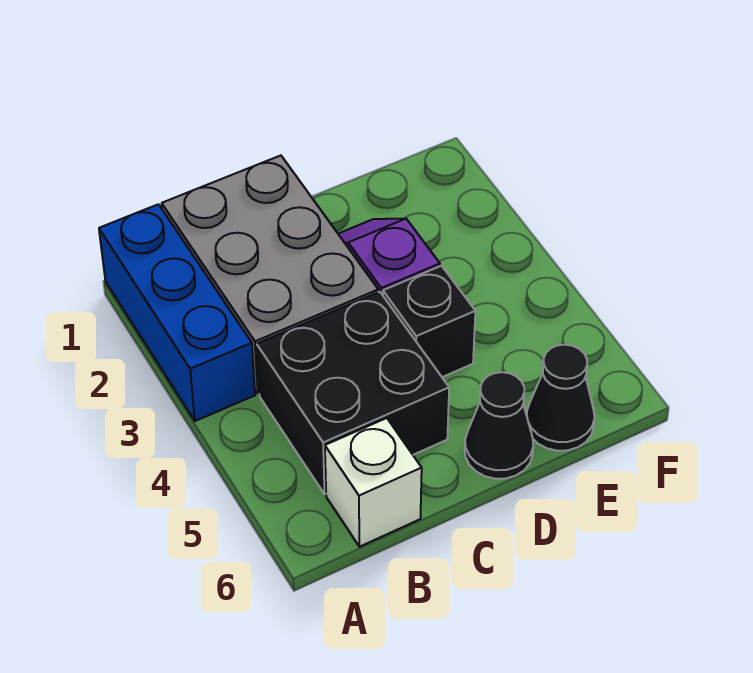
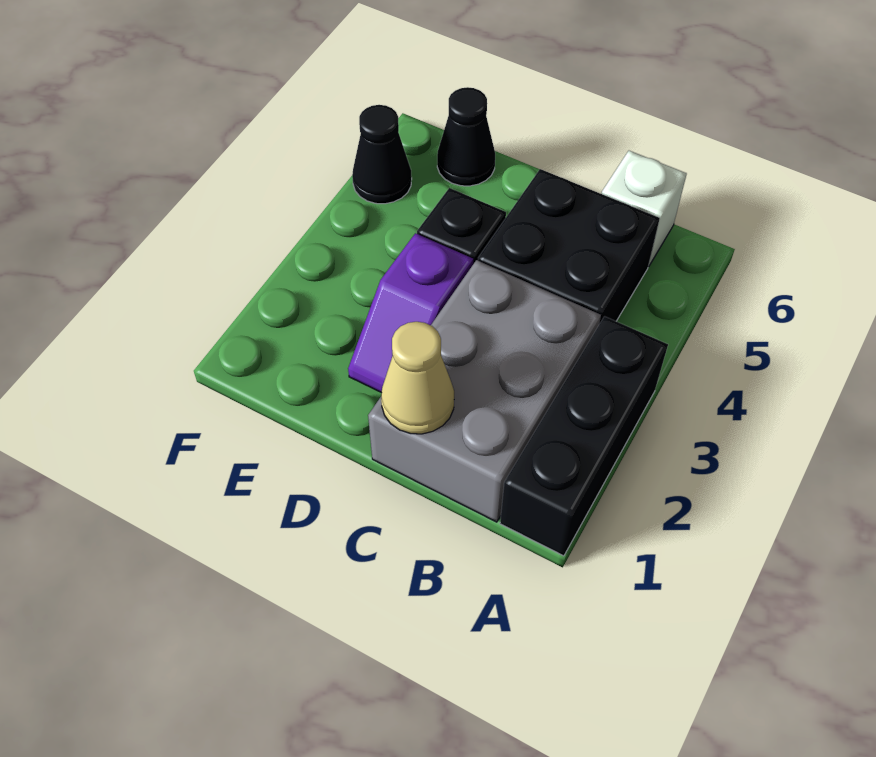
blue brick A1:A3 level 1 -> black brick A1:A3 level 1
none -> tan cone C1 level 2
black cone D6 level 1 -> black cone F5 level 1

